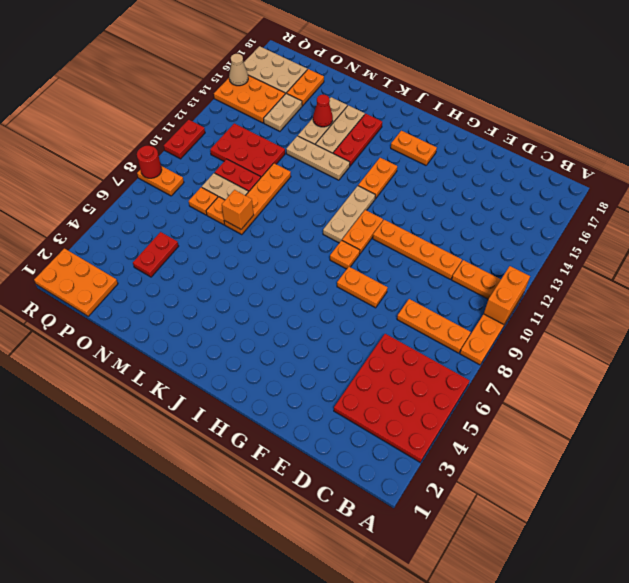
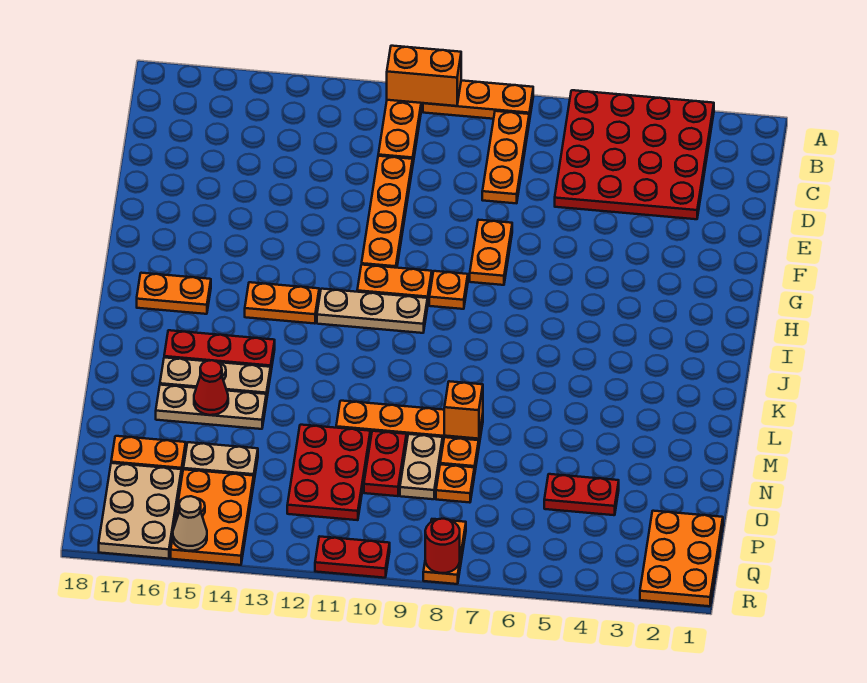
orange plate H16:I16 level 1 -> orange plate I16:I17 level 1
tan plate K13:M13 level 1 -> none

